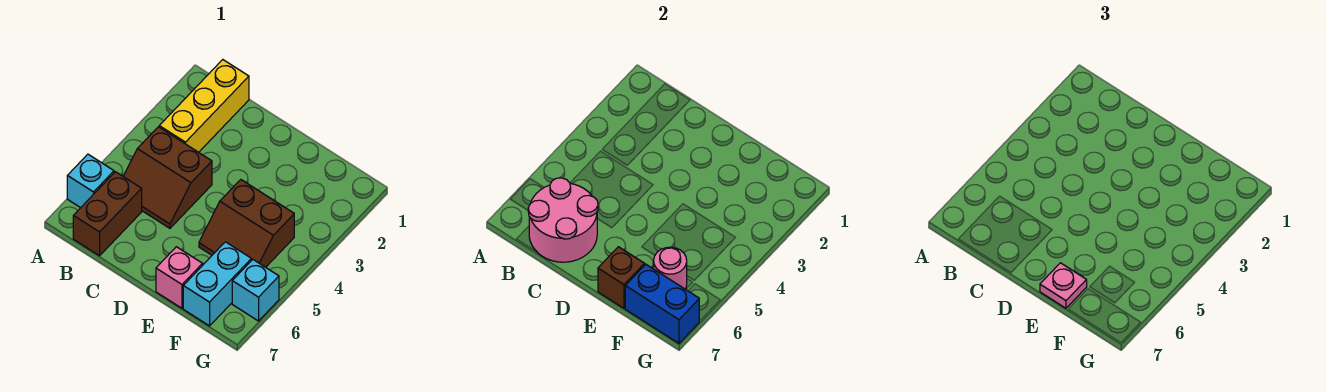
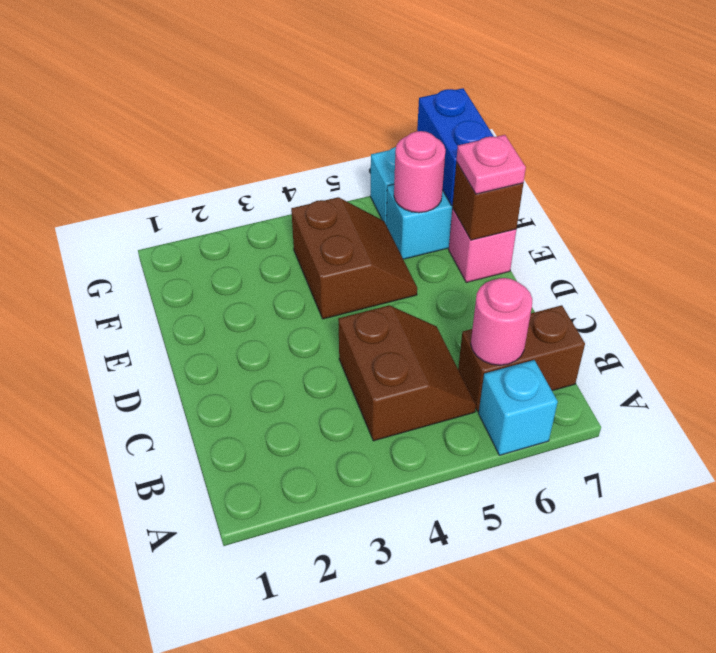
yellow brick B1:B3 level 1 -> none
pink round brick B6:C7 level 2 -> pink round brick B6 level 2

